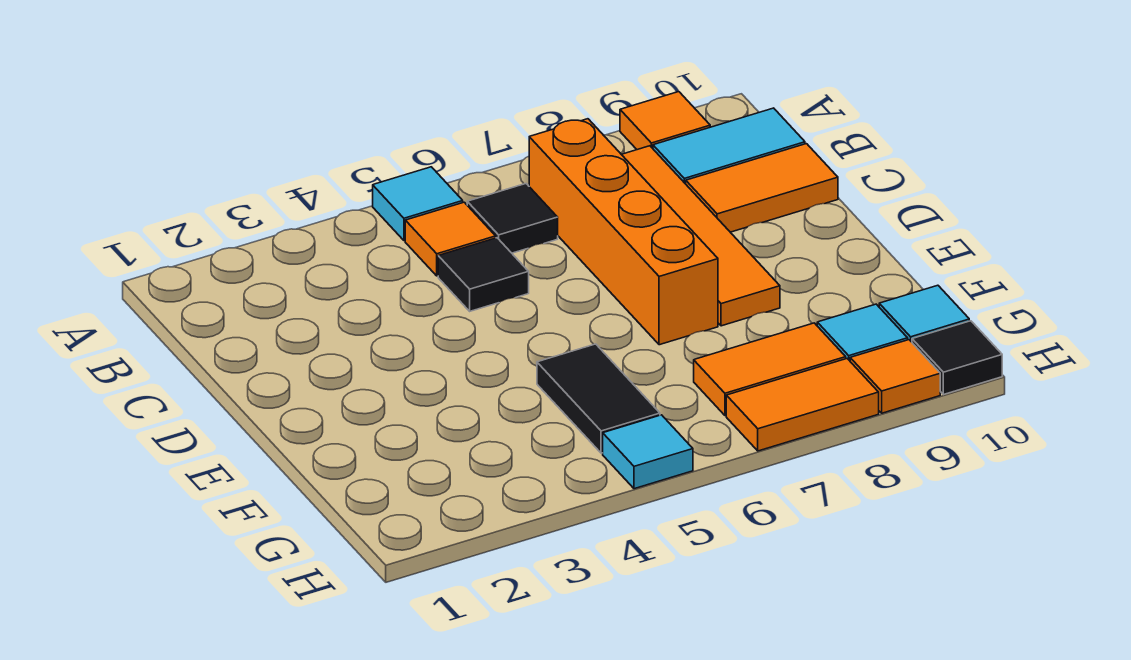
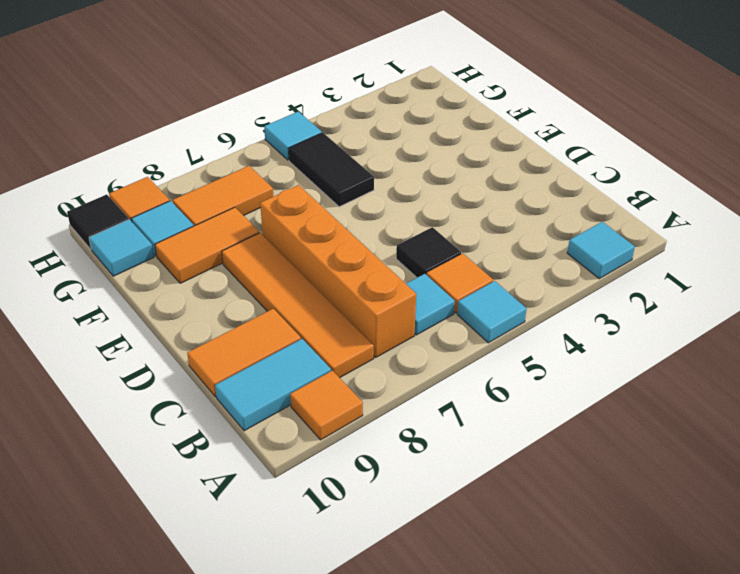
none -> cyan tile A2 level 1
black tile B6 level 1 -> cyan tile B6 level 1
orange tile H7:H8 level 1 -> orange tile F8:F9 level 1

